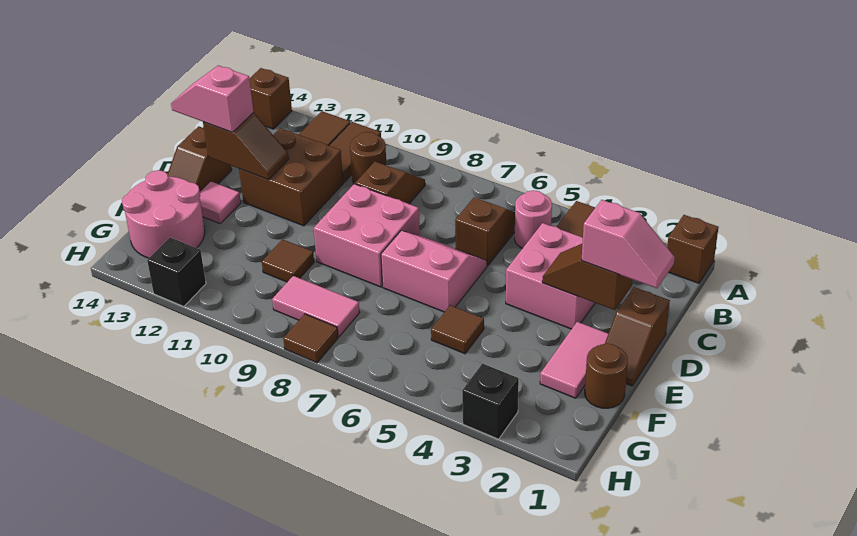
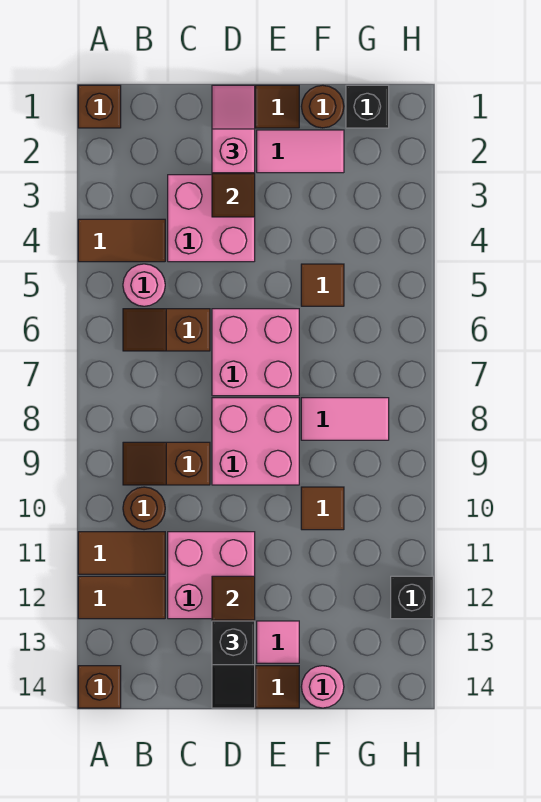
brown brick C11:D12 level 1 -> pink brick C11:D12 level 1
pink slope D6:E7 level 1 top E -> pink brick D6:E7 level 1
pink slope D13:D14 level 3 top 13 -> black slope D13:D14 level 3 top 13
pink round brick F13:G14 level 1 -> pink round brick F14 level 1
pink tile G8:G9 level 1 -> pink tile F8:G8 level 1
black brick H3 level 1 -> black brick G1 level 1
brown tile H8 level 1 -> none

